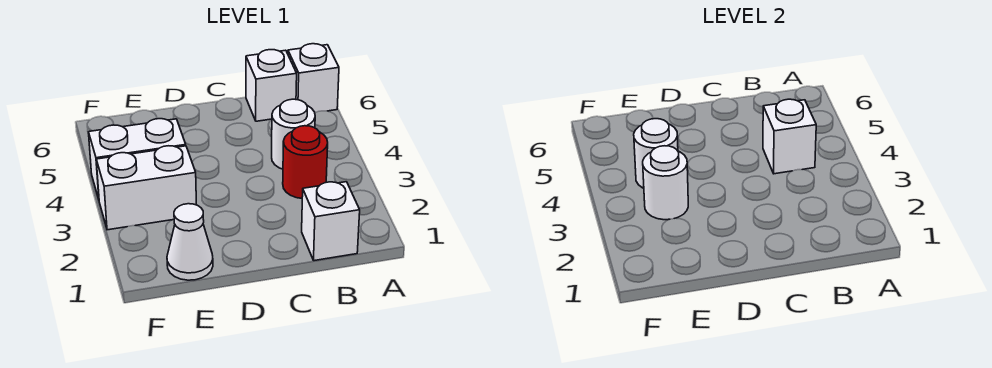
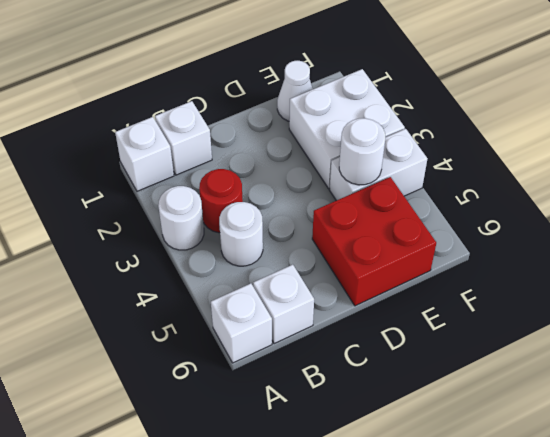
white brick B4 level 2 -> white brick A1 level 1
none -> red brick D5:E6 level 1
white brick E3:F3 level 1 -> white brick E2:F3 level 1
white round brick E3 level 2 -> white round brick A3 level 1

